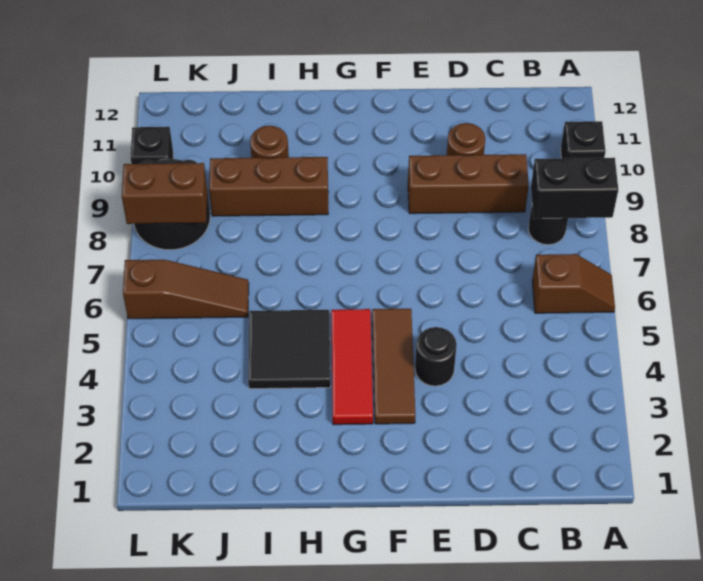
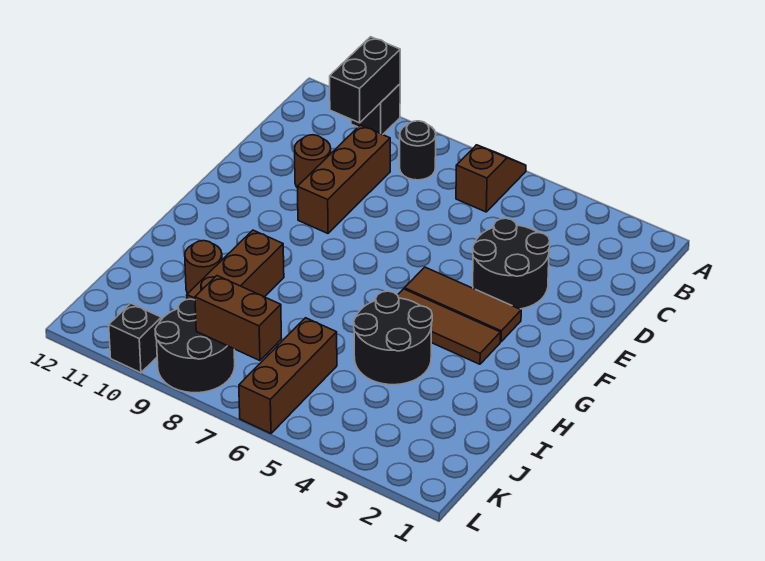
black brick A8:B8 level 2 -> black brick A10:B10 level 2
black round brick E4 level 1 -> black round brick D3:E4 level 1
red tile G3:G5 level 1 -> brown tile G3:G5 level 1
black tile H4:I5 level 1 -> black round brick H4:I5 level 1
brown slope J6:L6 level 1 top L -> brown brick J6:L6 level 1
brown brick K8:L8 level 2 -> brown brick K7:K8 level 2

